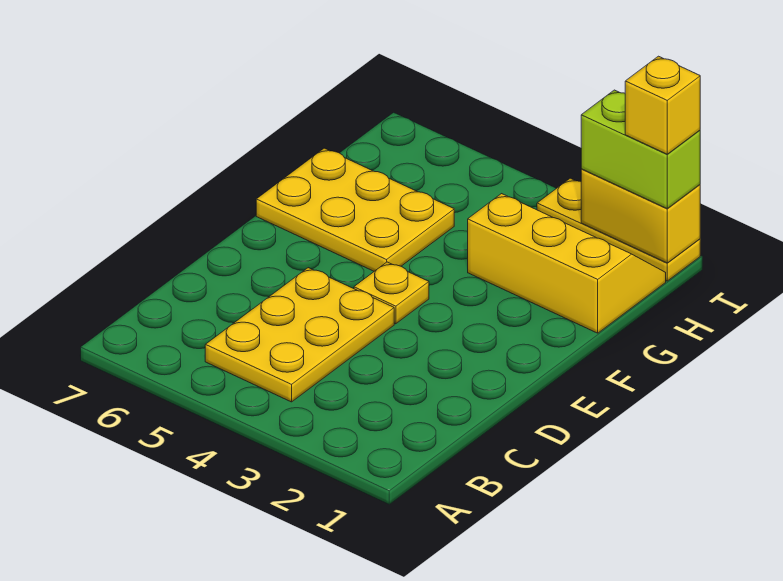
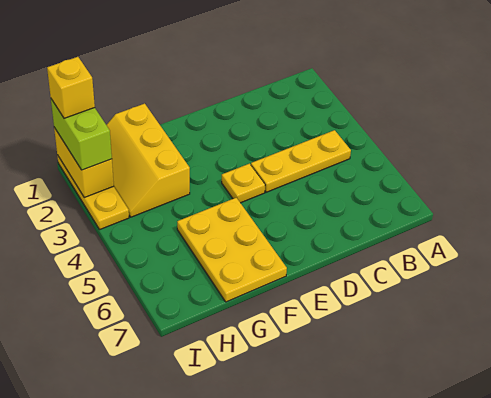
yellow plate B4:D5 level 1 -> yellow plate B4:D4 level 1

